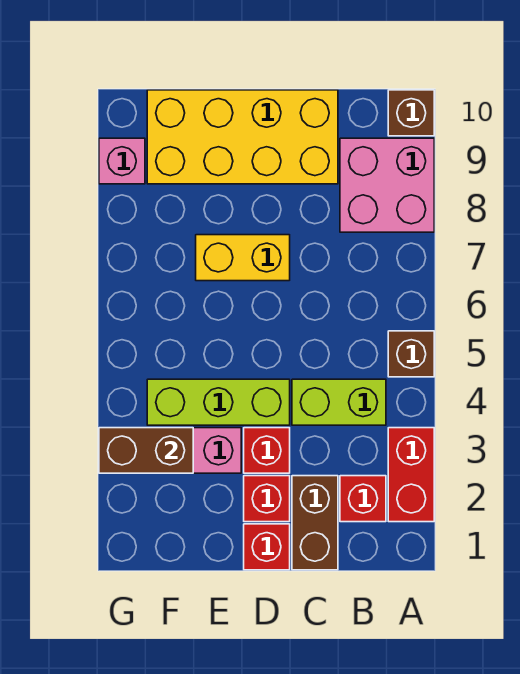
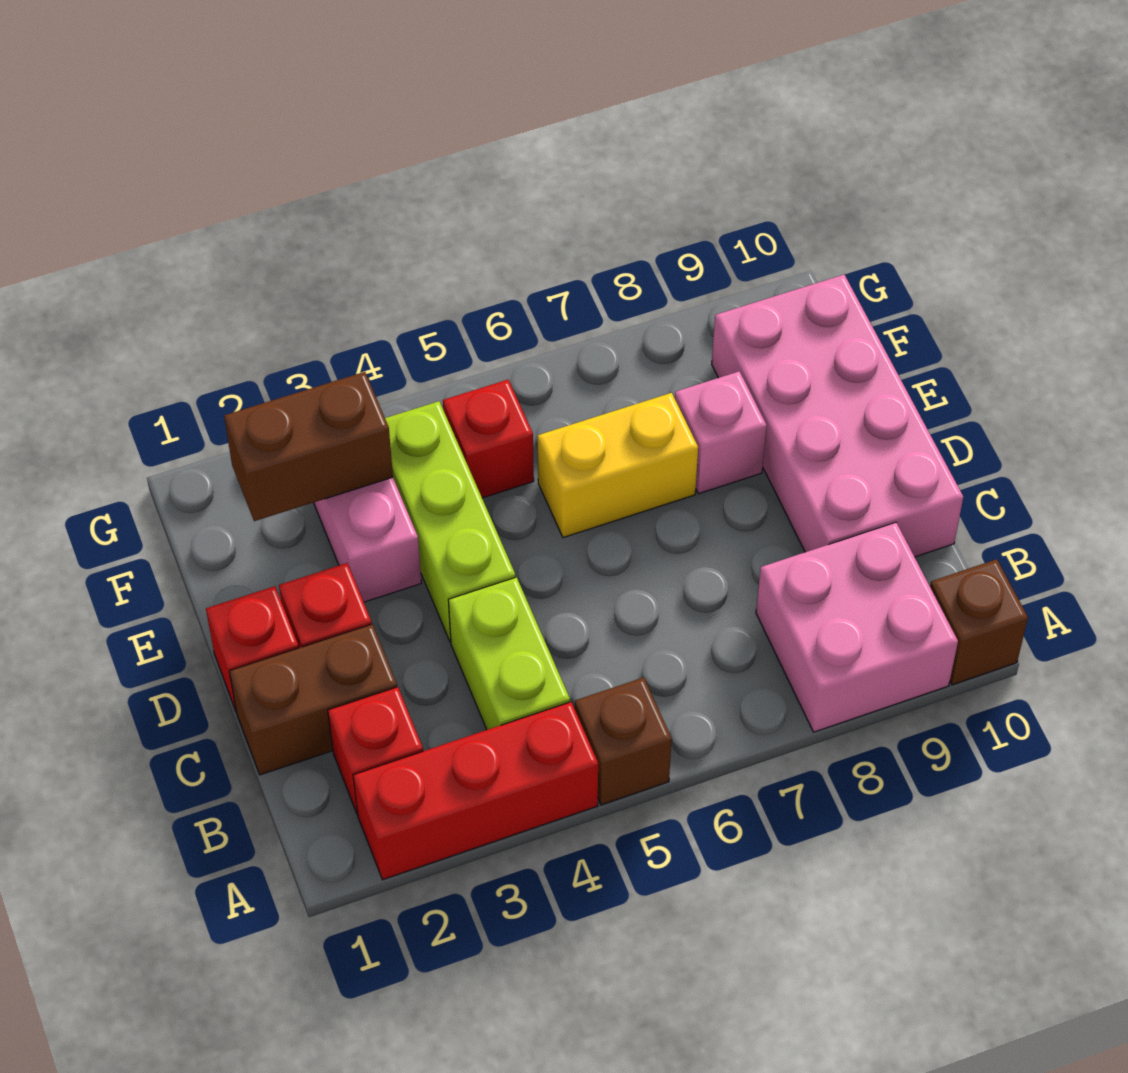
red brick A2:A3 level 1 -> red brick A2:A4 level 1
yellow brick C9:F10 level 1 -> pink brick C9:F10 level 1
red brick D3 level 1 -> red brick F5 level 1
yellow brick D7:E7 level 1 -> yellow brick E6:E7 level 1
brown brick F3:G3 level 2 -> brown brick F2:F3 level 2
pink brick G9 level 1 -> pink brick E8 level 1

